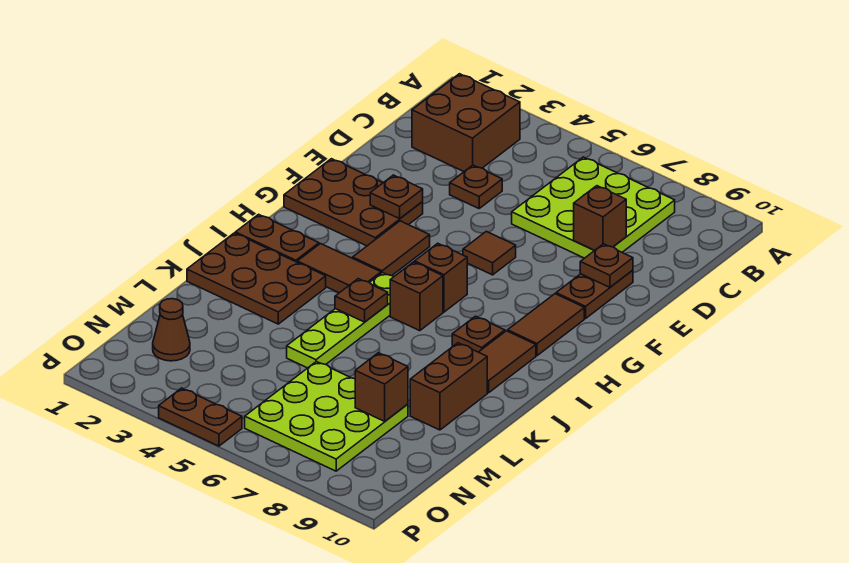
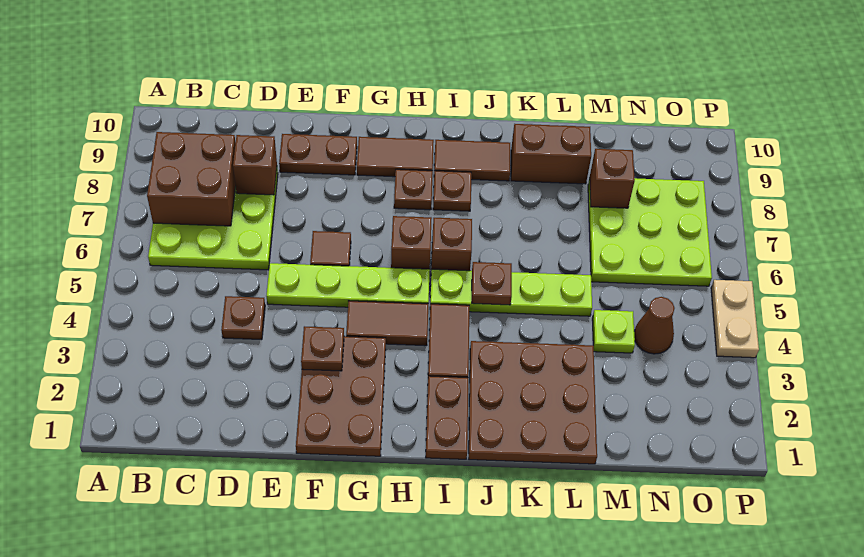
brown brick B2:C3 level 1 -> brown brick B7:C8 level 2
none -> lime plate E5:H5 level 1
brown plate E9 level 2 -> brown plate H8 level 1
brown plate J1:K3 level 1 -> brown plate J1:L3 level 1
none -> lime plate M4 level 1
brown cone N2 level 1 -> brown cone N4 level 1
brown plate P4:P5 level 1 -> tan plate P4:P5 level 1

